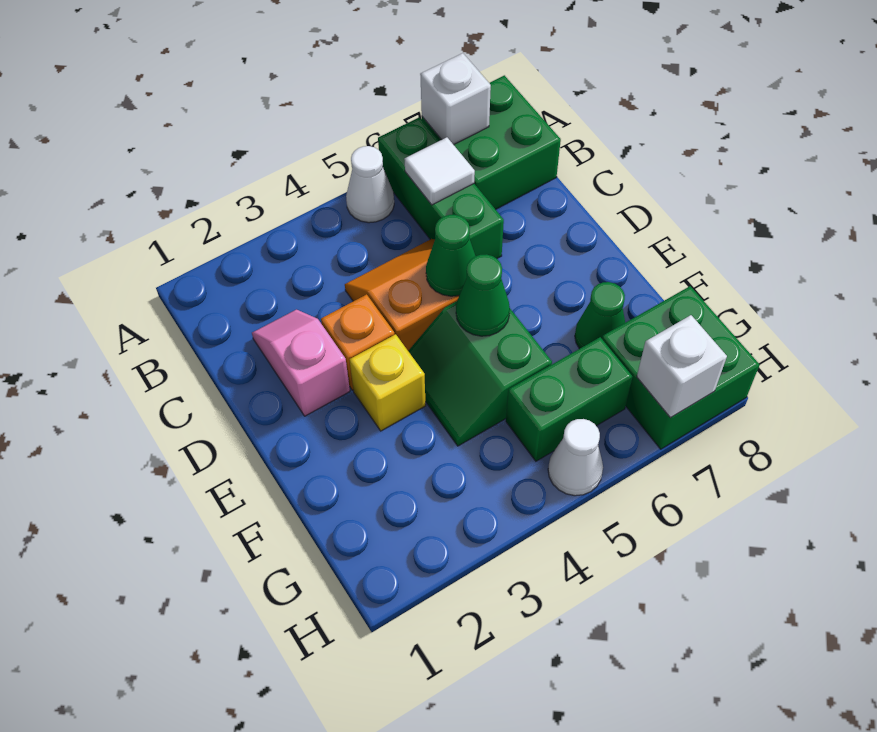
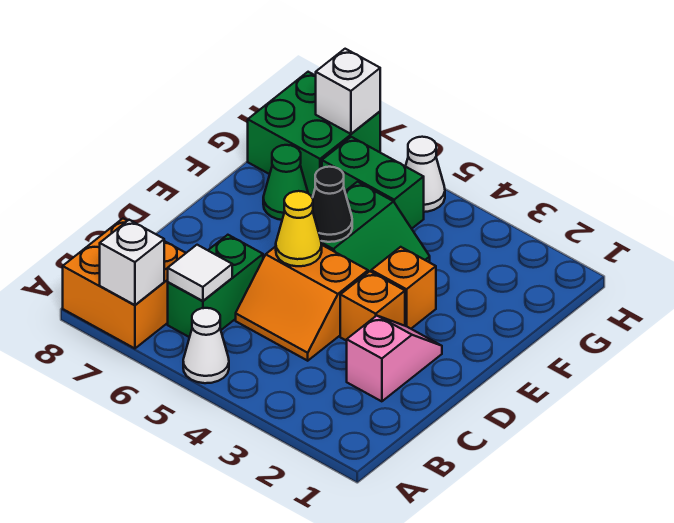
green brick A6:C6 level 1 -> green brick B6:C6 level 1
green brick A7:B8 level 1 -> orange brick A7:B8 level 1
pink slope C2:D2 level 1 top D -> pink slope C2:D2 level 1 top C
green cone D5 level 2 -> yellow cone D5 level 2
yellow brick E3 level 1 -> orange brick E3 level 1
green cone E5 level 2 -> black cone E5 level 2

